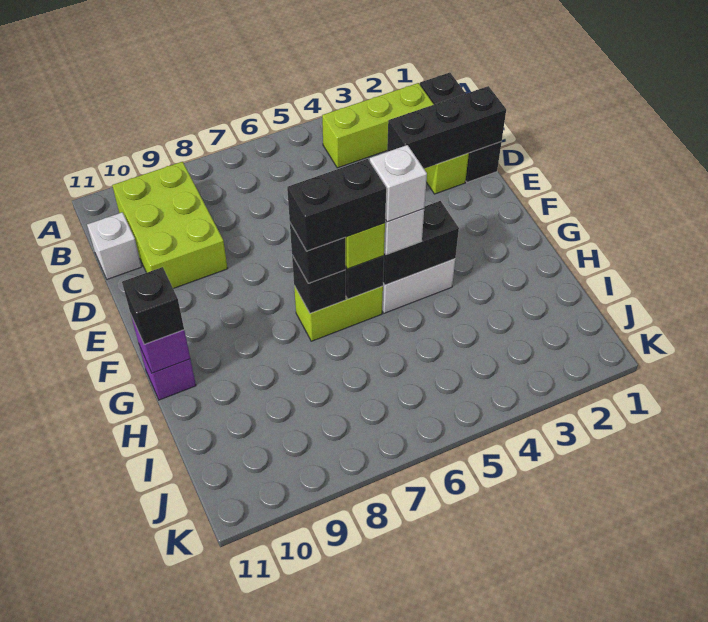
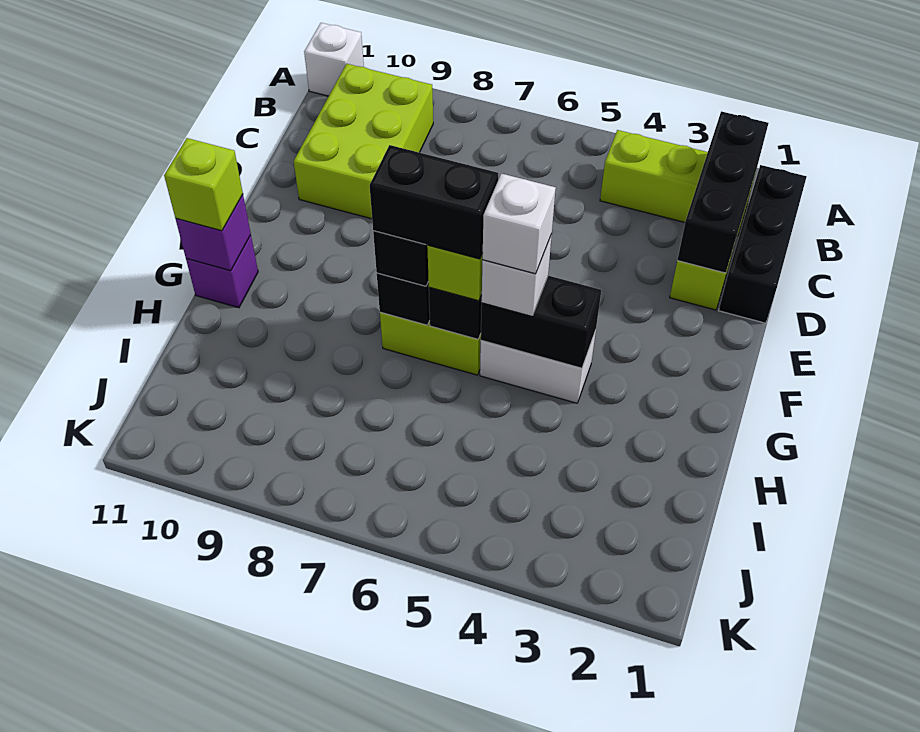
white brick C11 level 1 -> white brick A11 level 1
black brick D1:D3 level 2 -> black brick B2:D2 level 2
black brick G11 level 3 -> lime brick G11 level 3

